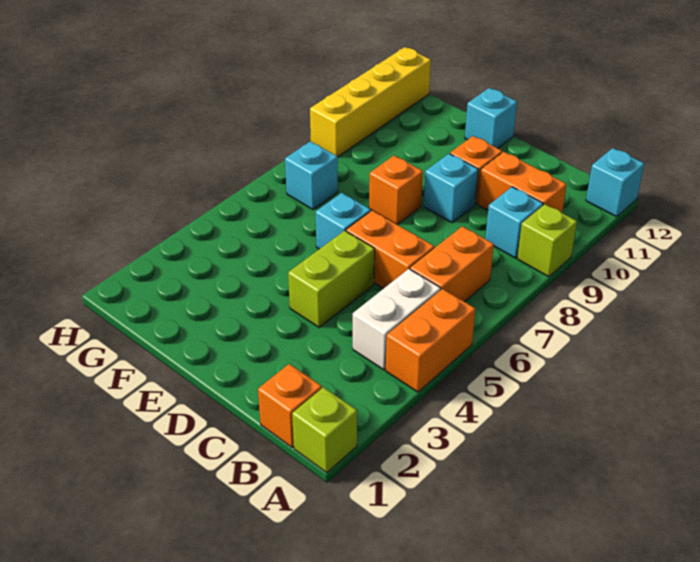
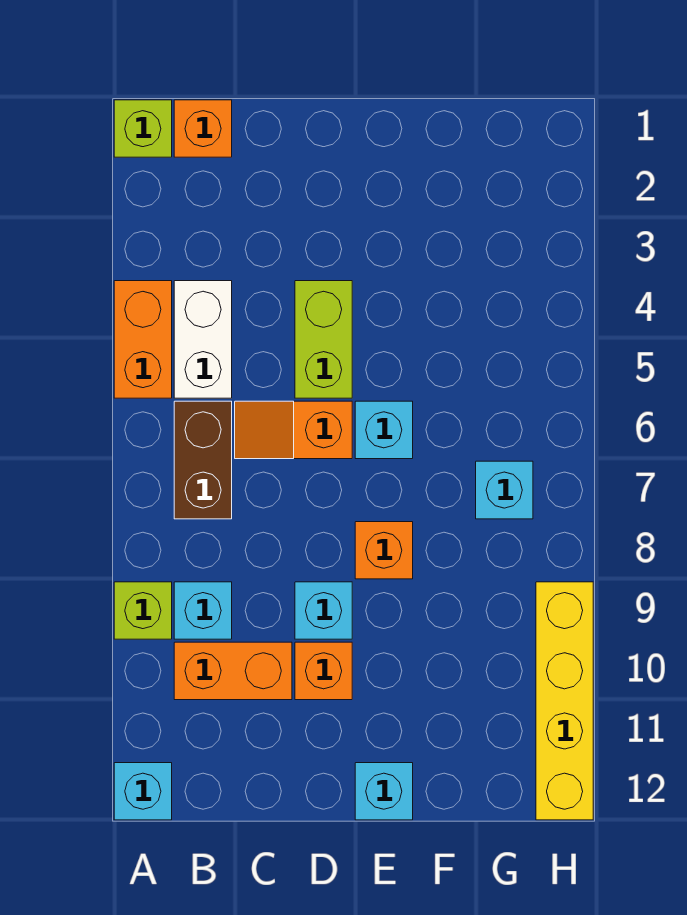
orange brick B6:B7 level 1 -> brown brick B6:B7 level 1
orange brick C6:D6 level 1 -> orange slope C6:D6 level 1 top D

